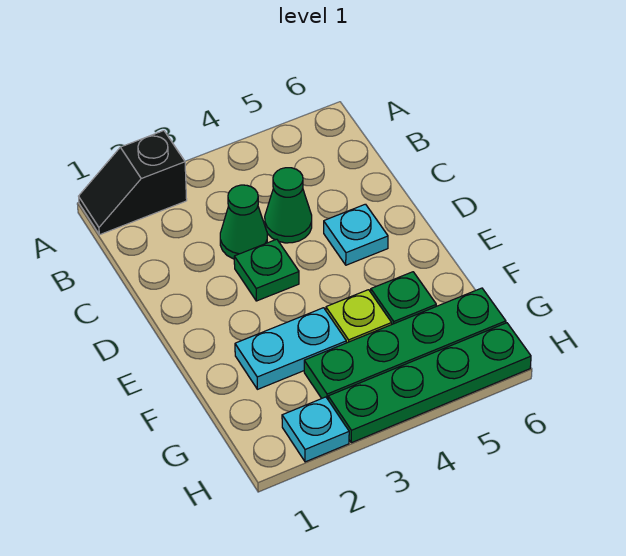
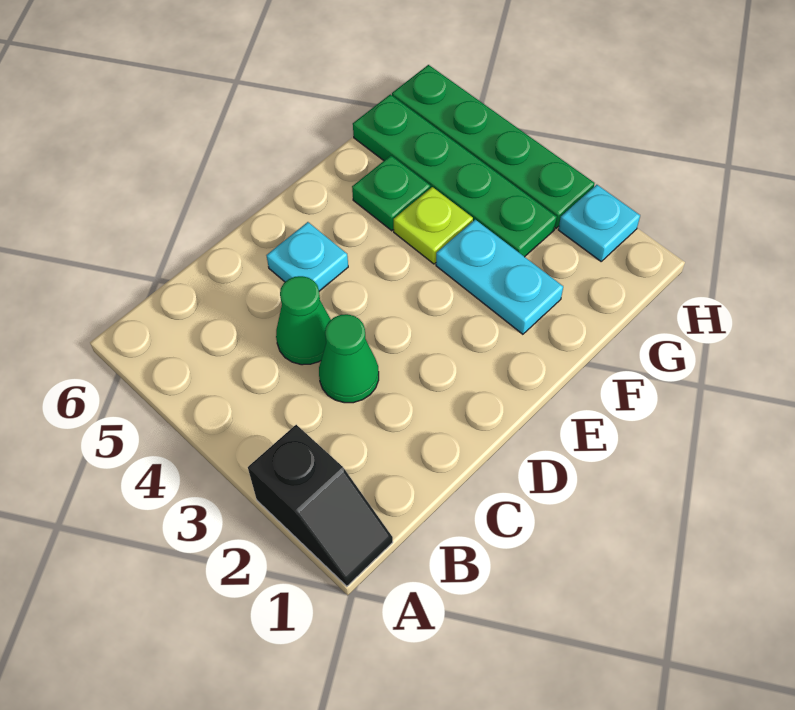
green plate D3 level 1 -> none

